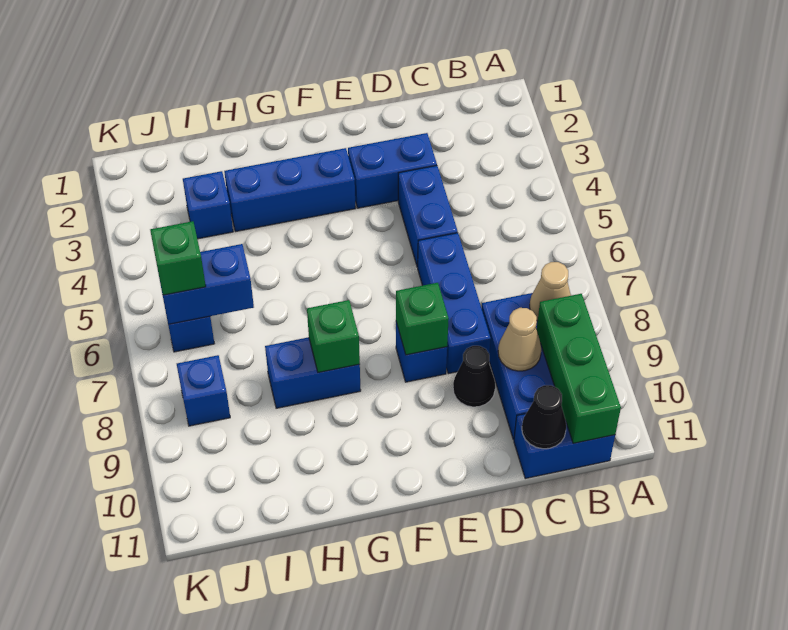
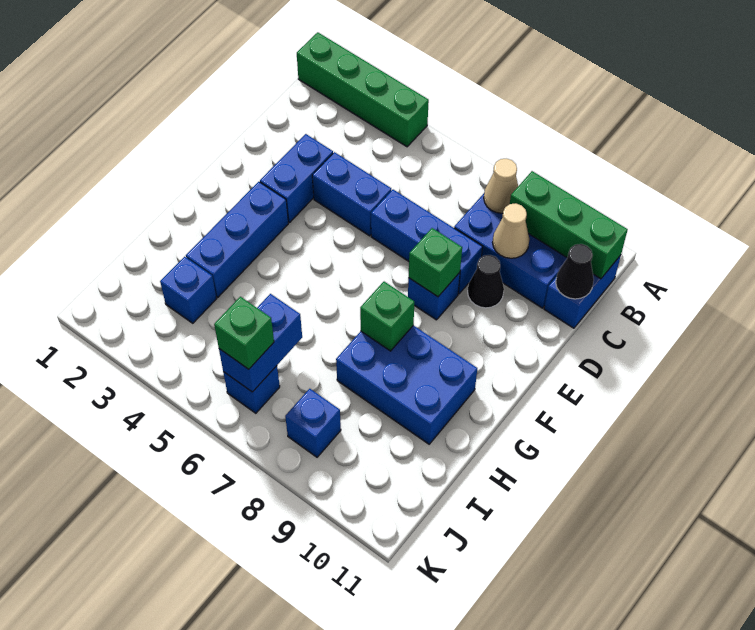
none -> green brick A1:A4 level 1
blue brick G8:H8 level 1 -> blue brick G8:H10 level 1

